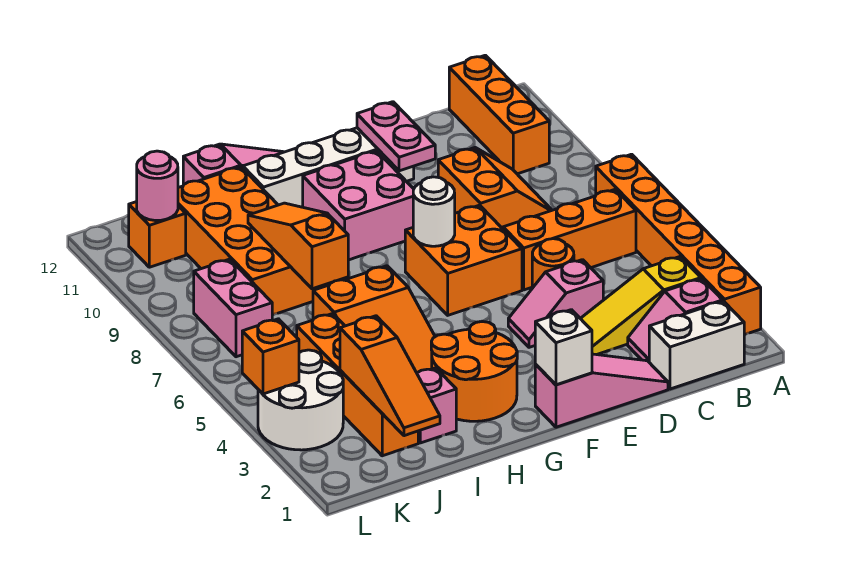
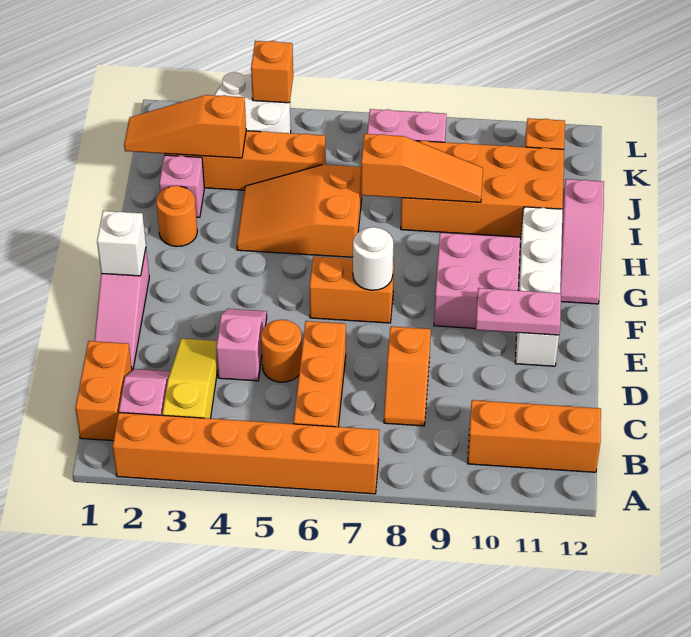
white brick B1:C1 level 1 -> orange brick B1:C1 level 1
orange slope C8:D9 level 1 top D -> orange slope C8:D8 level 1 top D
orange brick E6:F7 level 1 -> orange brick F6:F7 level 1
orange round brick G2:H3 level 1 -> orange round brick H2 level 1
pink round brick K11 level 2 -> none

